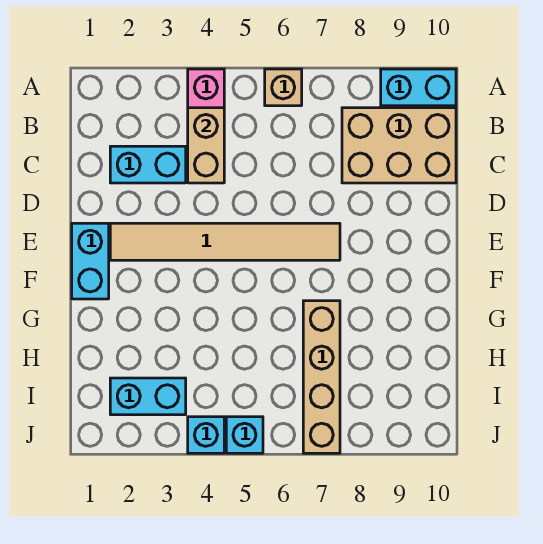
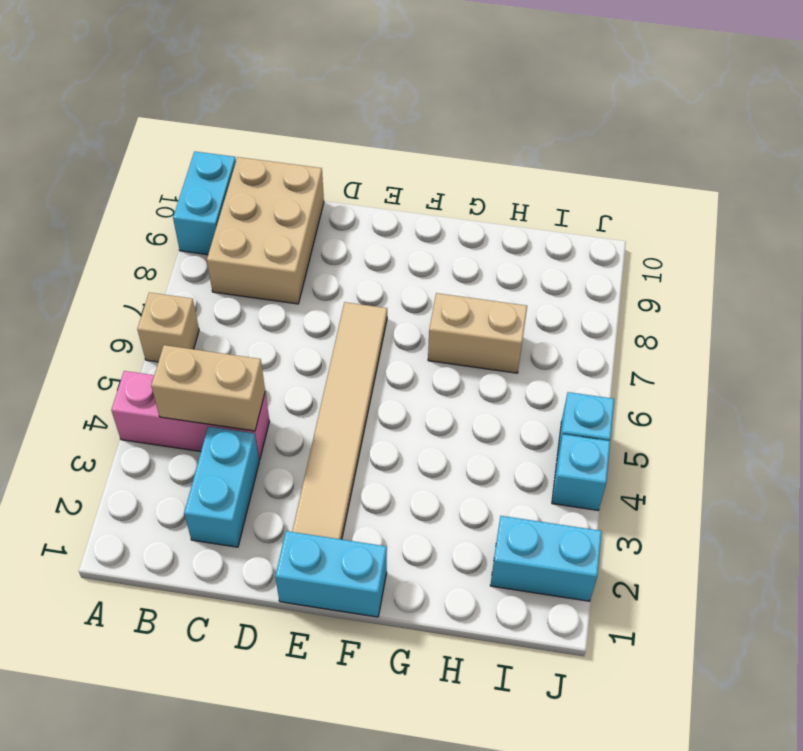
tan brick G7:J7 level 1 -> tan brick G7:H7 level 1
cyan brick I2:I3 level 1 -> cyan brick I2:J2 level 1

